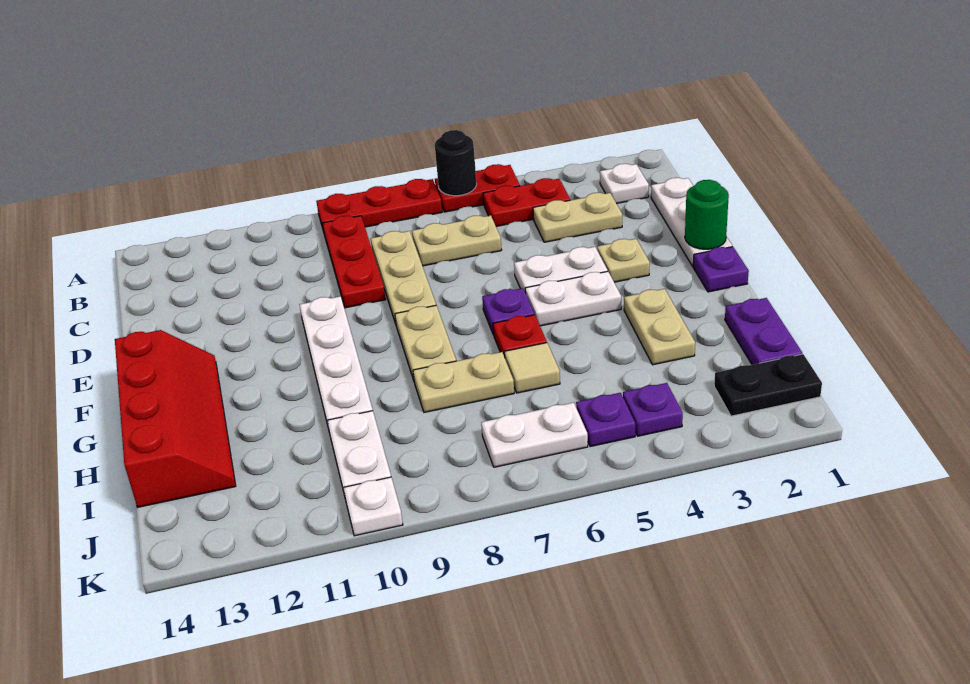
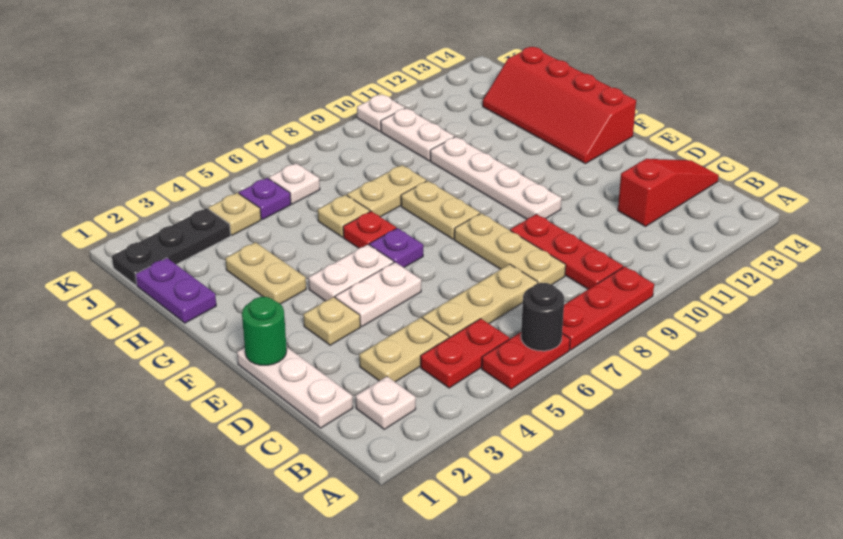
tan plate C6:C7 level 1 -> tan plate C5:C7 level 1
none -> red slope C12:C14 level 1 top 12
purple plate F1 level 1 -> none
tan tile H6 level 1 -> tan plate H6 level 1
black plate J1:J2 level 1 -> black plate J1:J3 level 1
purple plate J4 level 1 -> tan plate J4 level 1
white plate J6:J7 level 1 -> white plate J6 level 1

